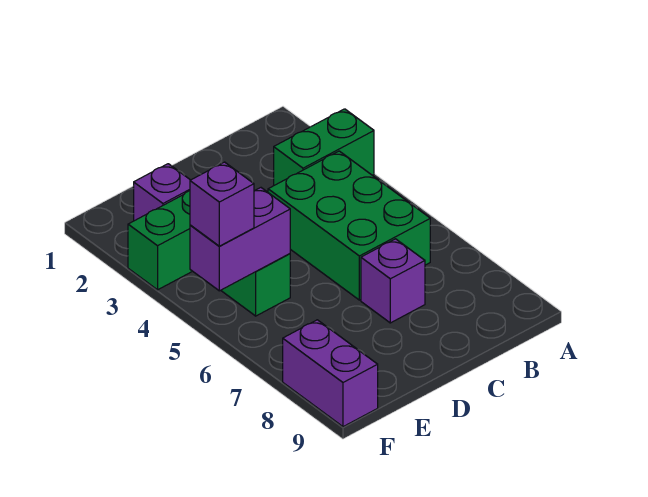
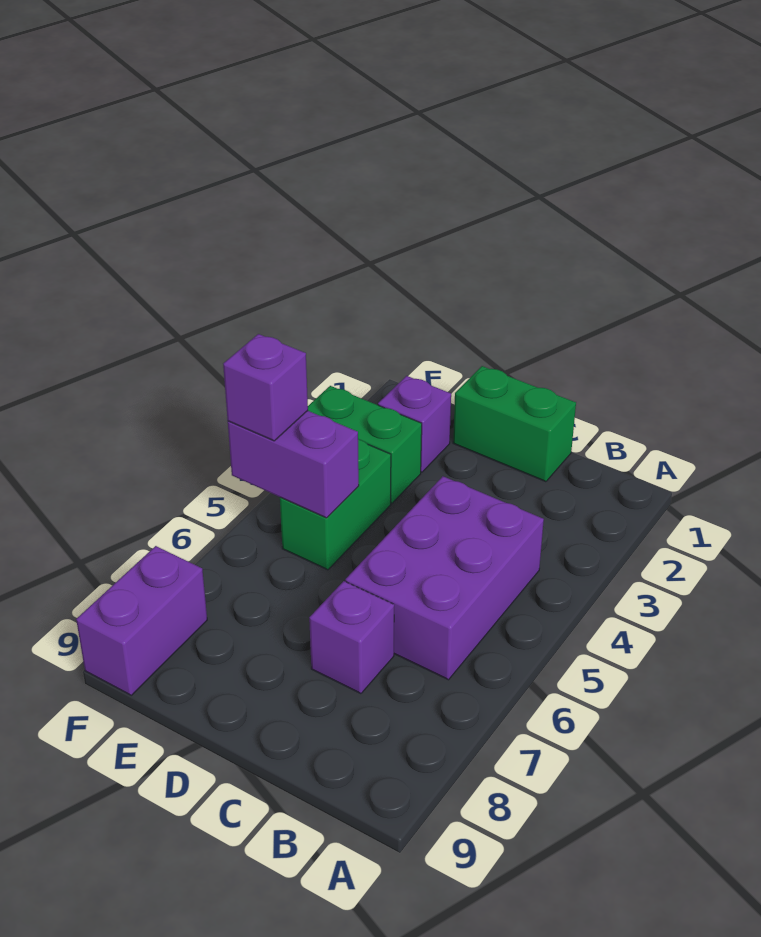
green brick A3:B3 level 1 -> green brick C1:D1 level 1
green brick B4:C6 level 1 -> purple brick B4:C6 level 1

